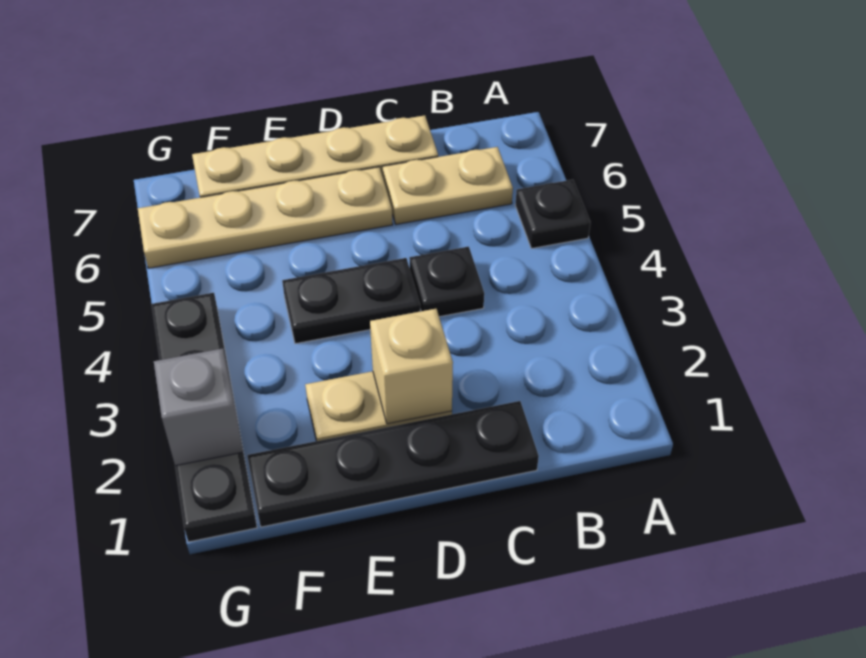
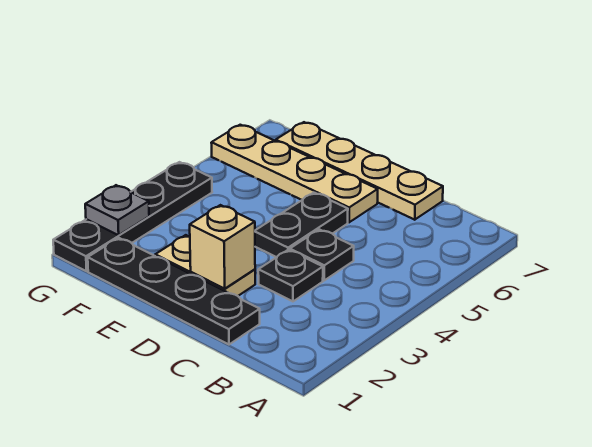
black plate A5 level 1 -> black plate C3 level 1
tan plate B6:C6 level 1 -> none
black plate D4:E4 level 1 -> black plate D4:D5 level 1
grey brick G2 level 2 -> grey plate G2 level 2

